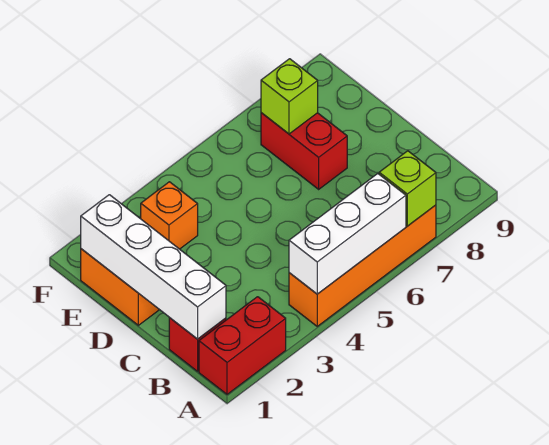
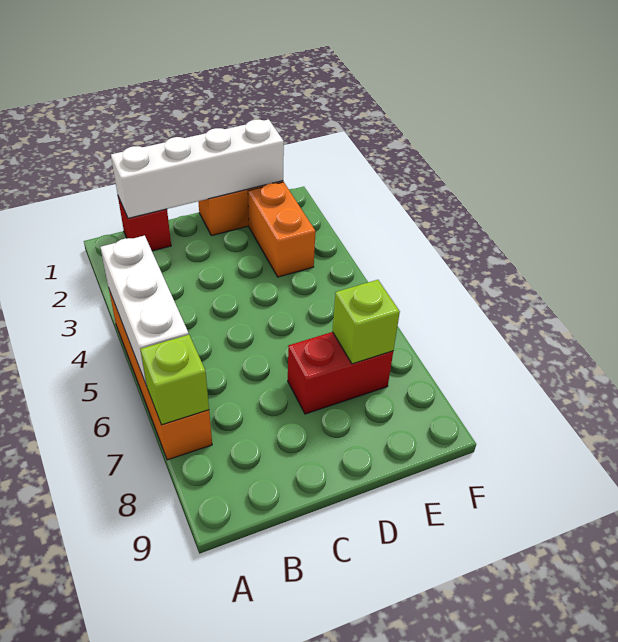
red brick A1:A2 level 1 -> none
orange brick E3 level 1 -> orange brick E2:E3 level 1

